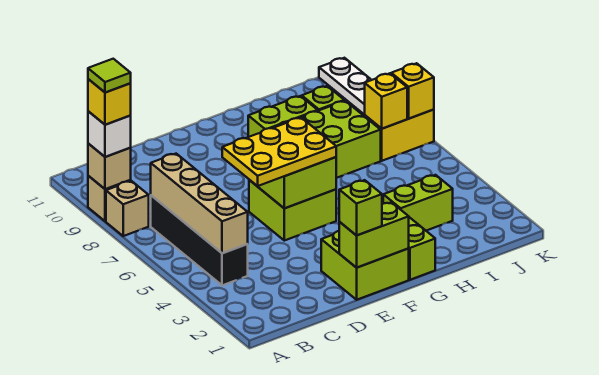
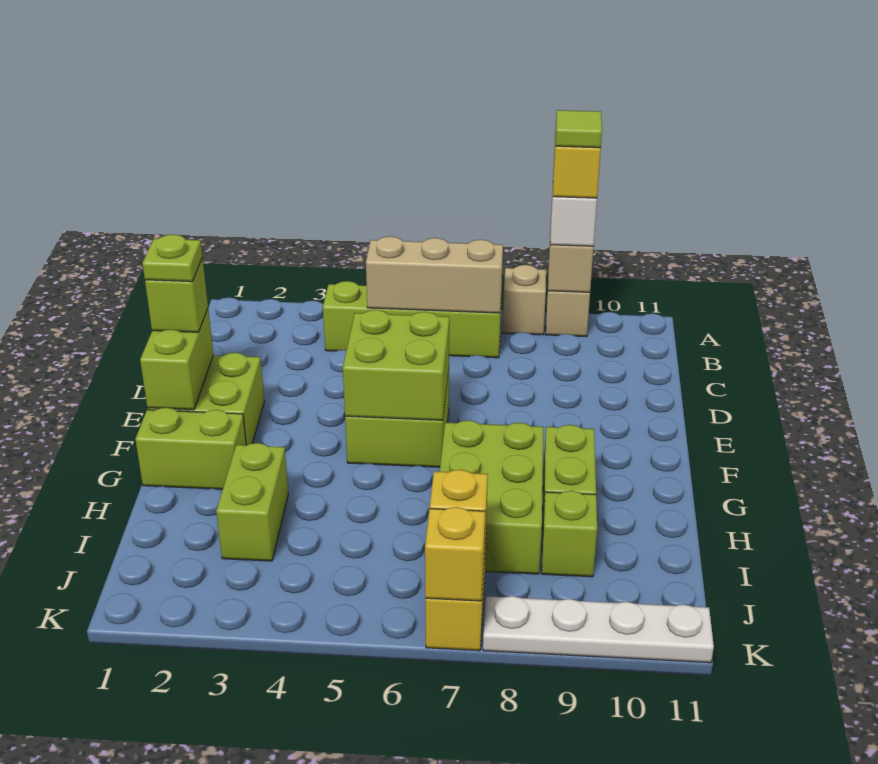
black brick B4:B7 level 1 -> lime brick B4:B7 level 1
tan brick B4:B7 level 2 -> tan brick B5:B7 level 2
yellow plate D5:F6 level 3 -> none
none -> lime plate E1 level 4

